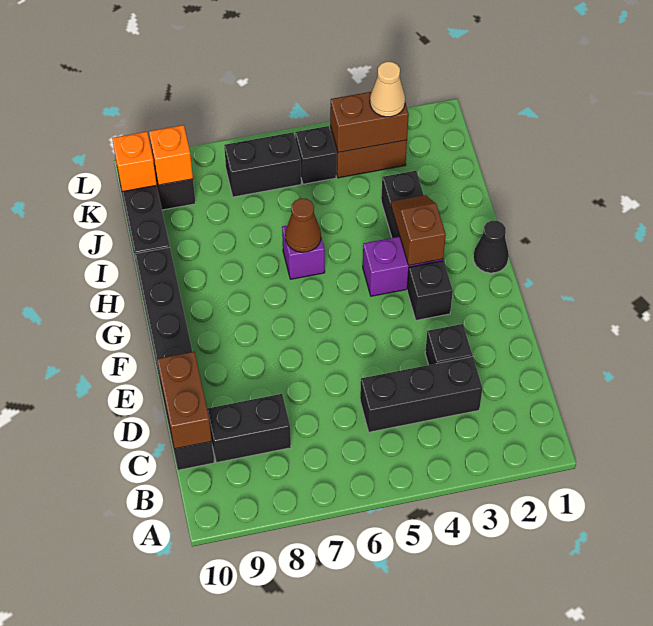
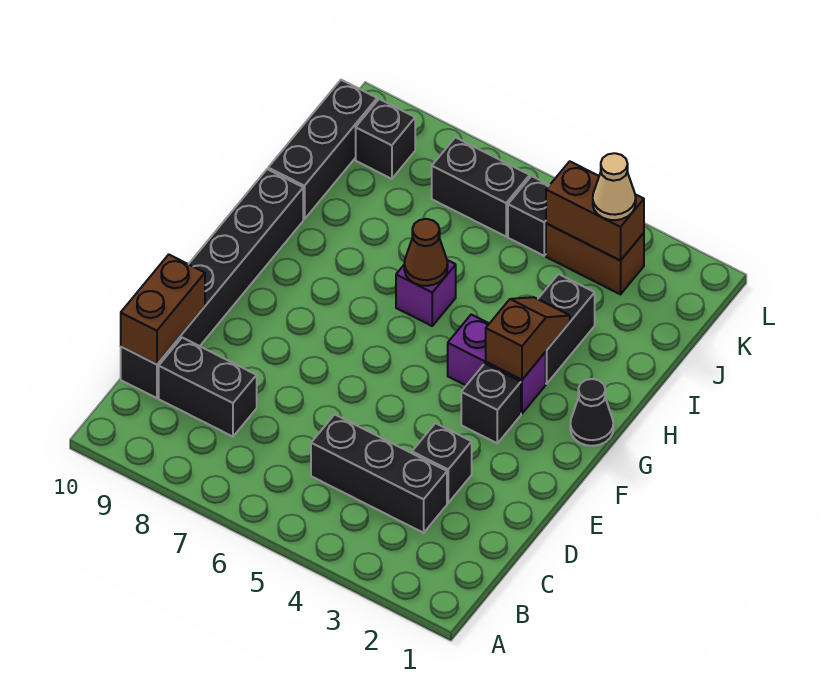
orange brick K9 level 2 -> none
orange brick K10 level 2 -> none

